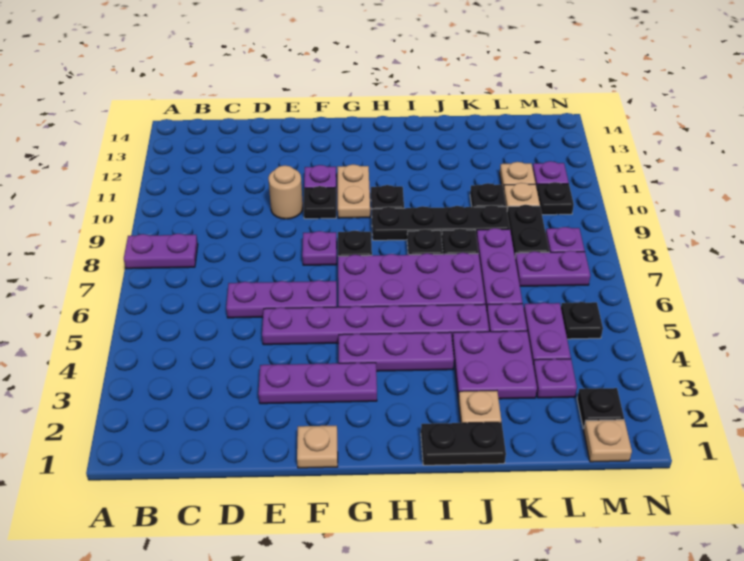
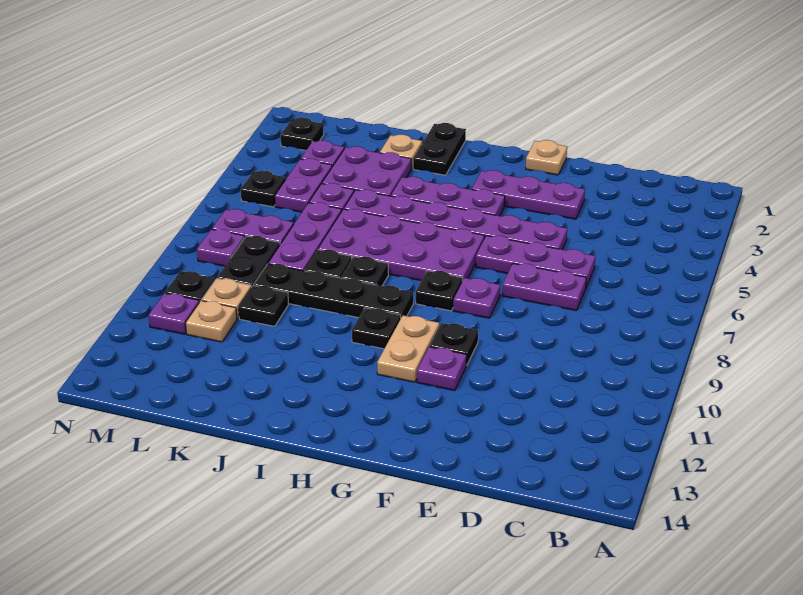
purple plate A8:B8 level 1 -> purple plate D7:E7 level 1
tan round brick E10 level 1 -> none
black plate I1:J1 level 1 -> black plate I1:I2 level 1
tan plate M1 level 1 -> none

